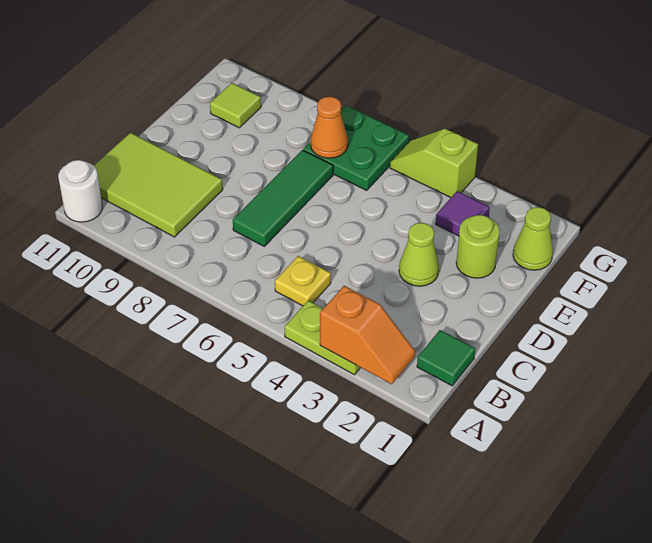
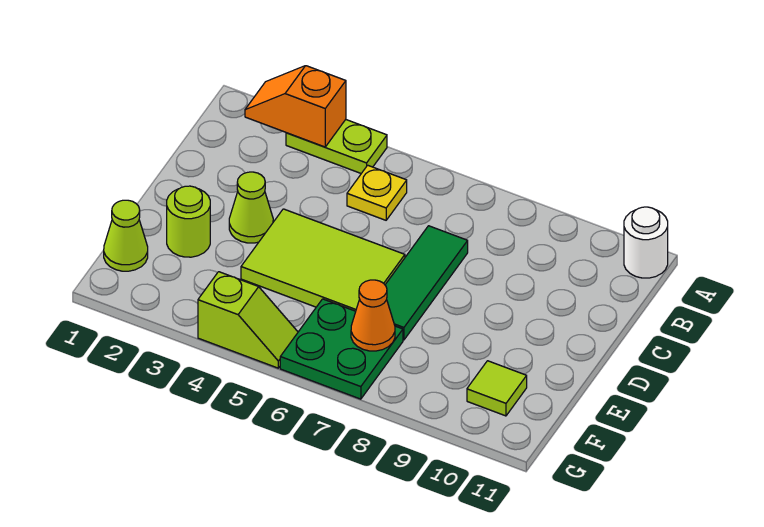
green tile B1 level 1 -> none
lime tile B9:C11 level 1 -> lime tile D4:E6 level 1
purple tile F3 level 1 -> none

